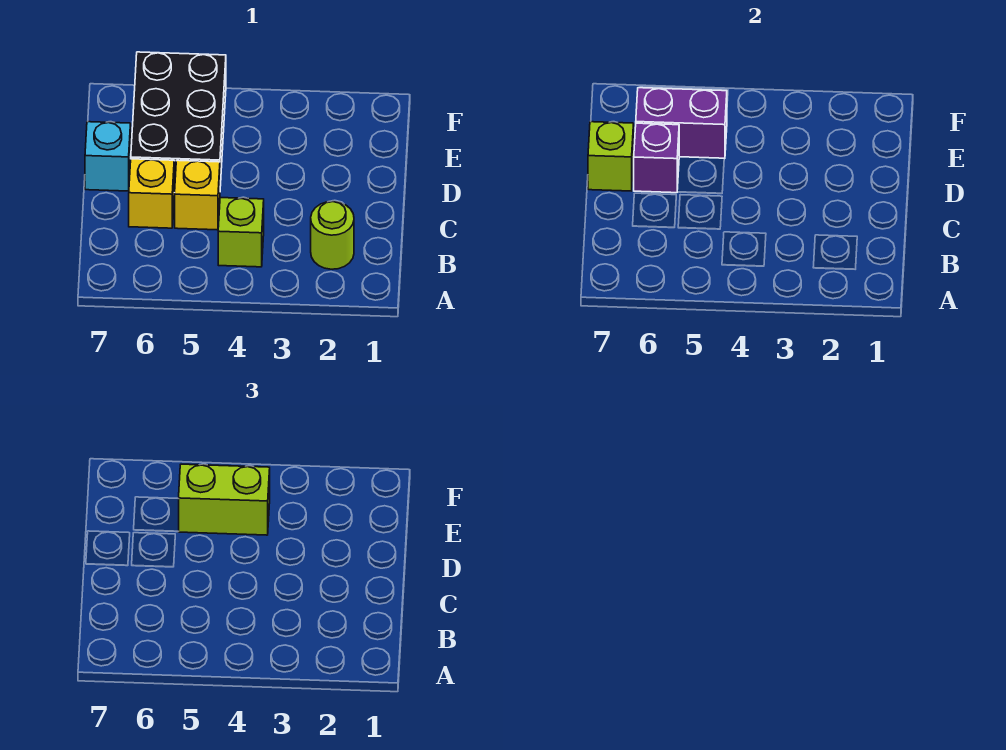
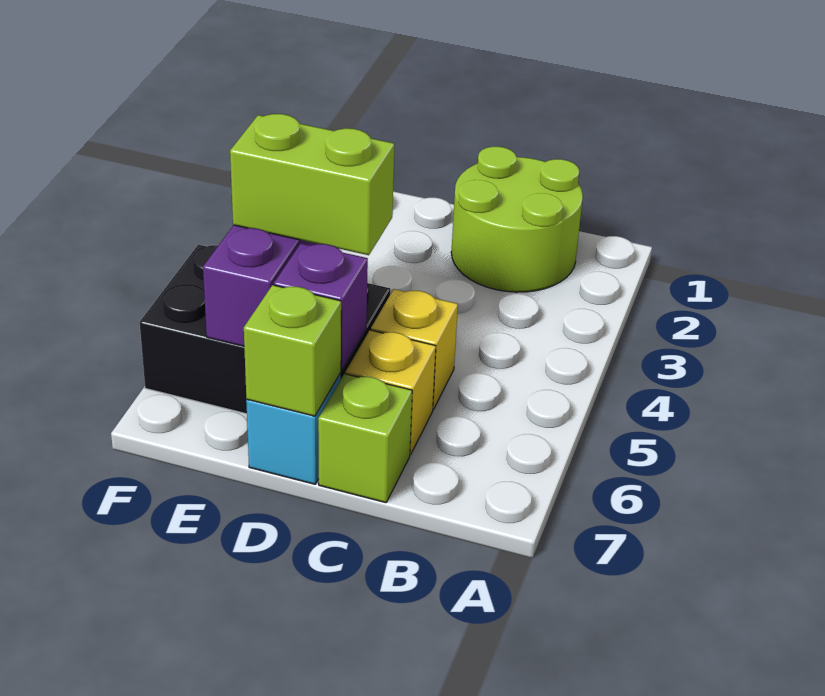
lime round brick B2 level 1 -> lime round brick B1:C2 level 1
lime brick B4 level 1 -> lime brick C7 level 1
lime brick E4:E5 level 3 -> lime brick D5:E5 level 3

